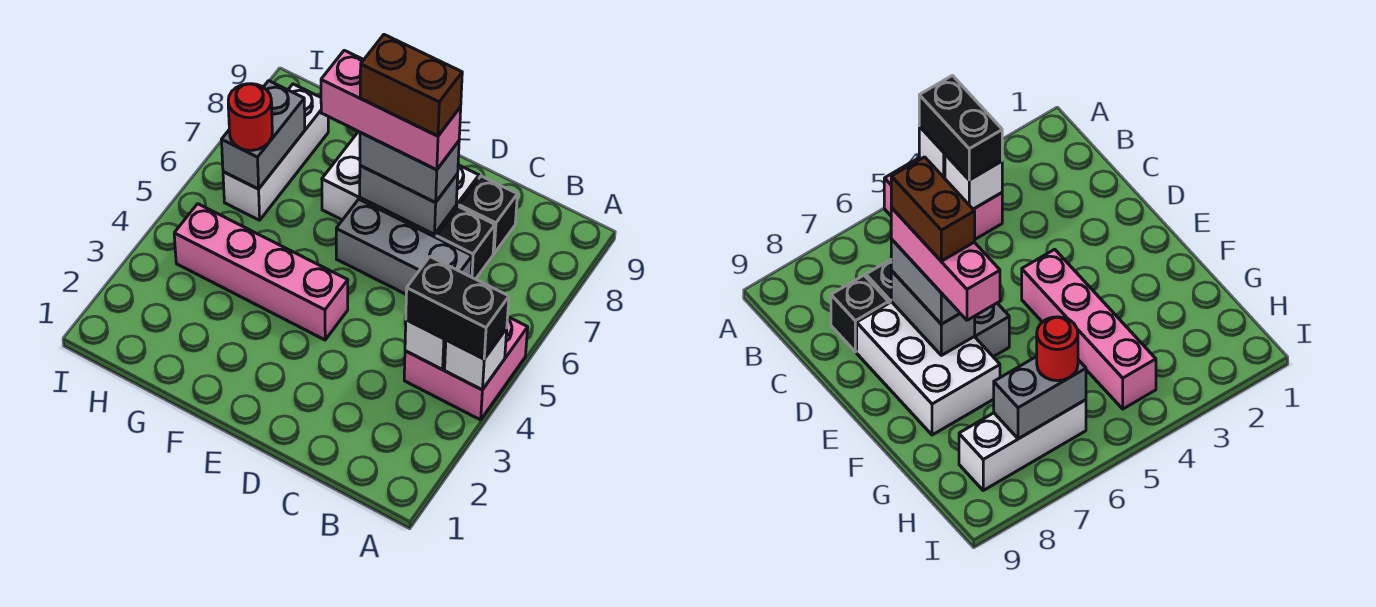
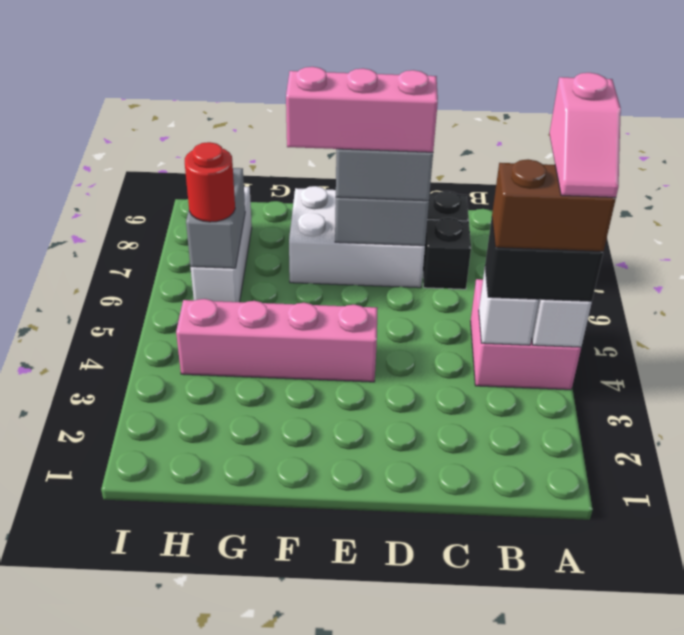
none -> pink slope A4:A5 level 5 top 5
grey brick C6:E6 level 1 -> none
brown brick D7:E7 level 5 -> brown brick A4:B4 level 4

